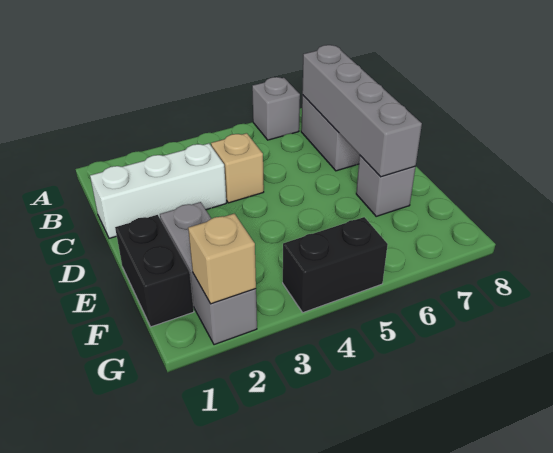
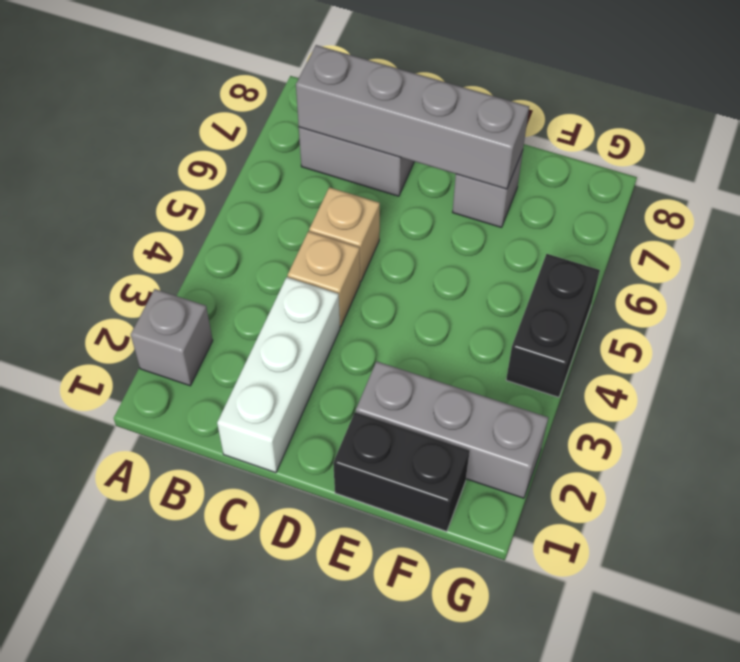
grey brick A6 level 1 -> grey brick A2 level 1
tan brick G2 level 2 -> tan brick C5 level 1

